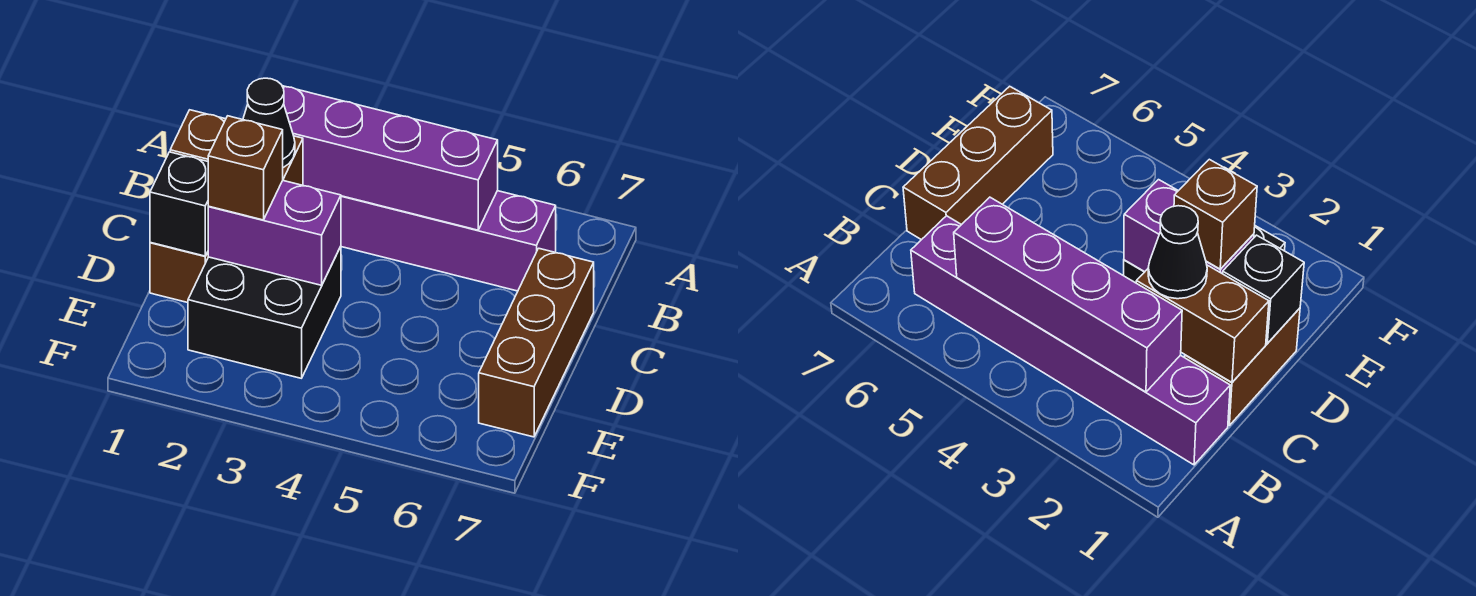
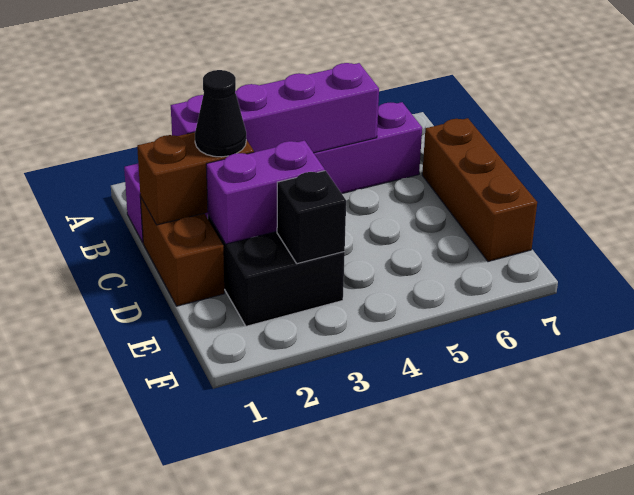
black brick D1 level 2 -> black brick E3 level 2
brown brick D2 level 3 -> none

